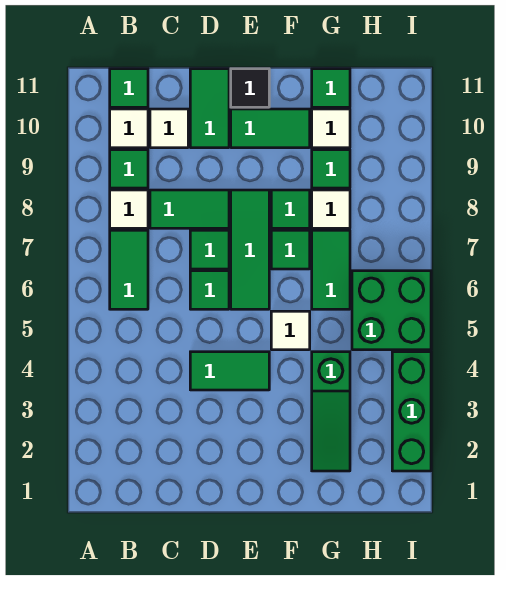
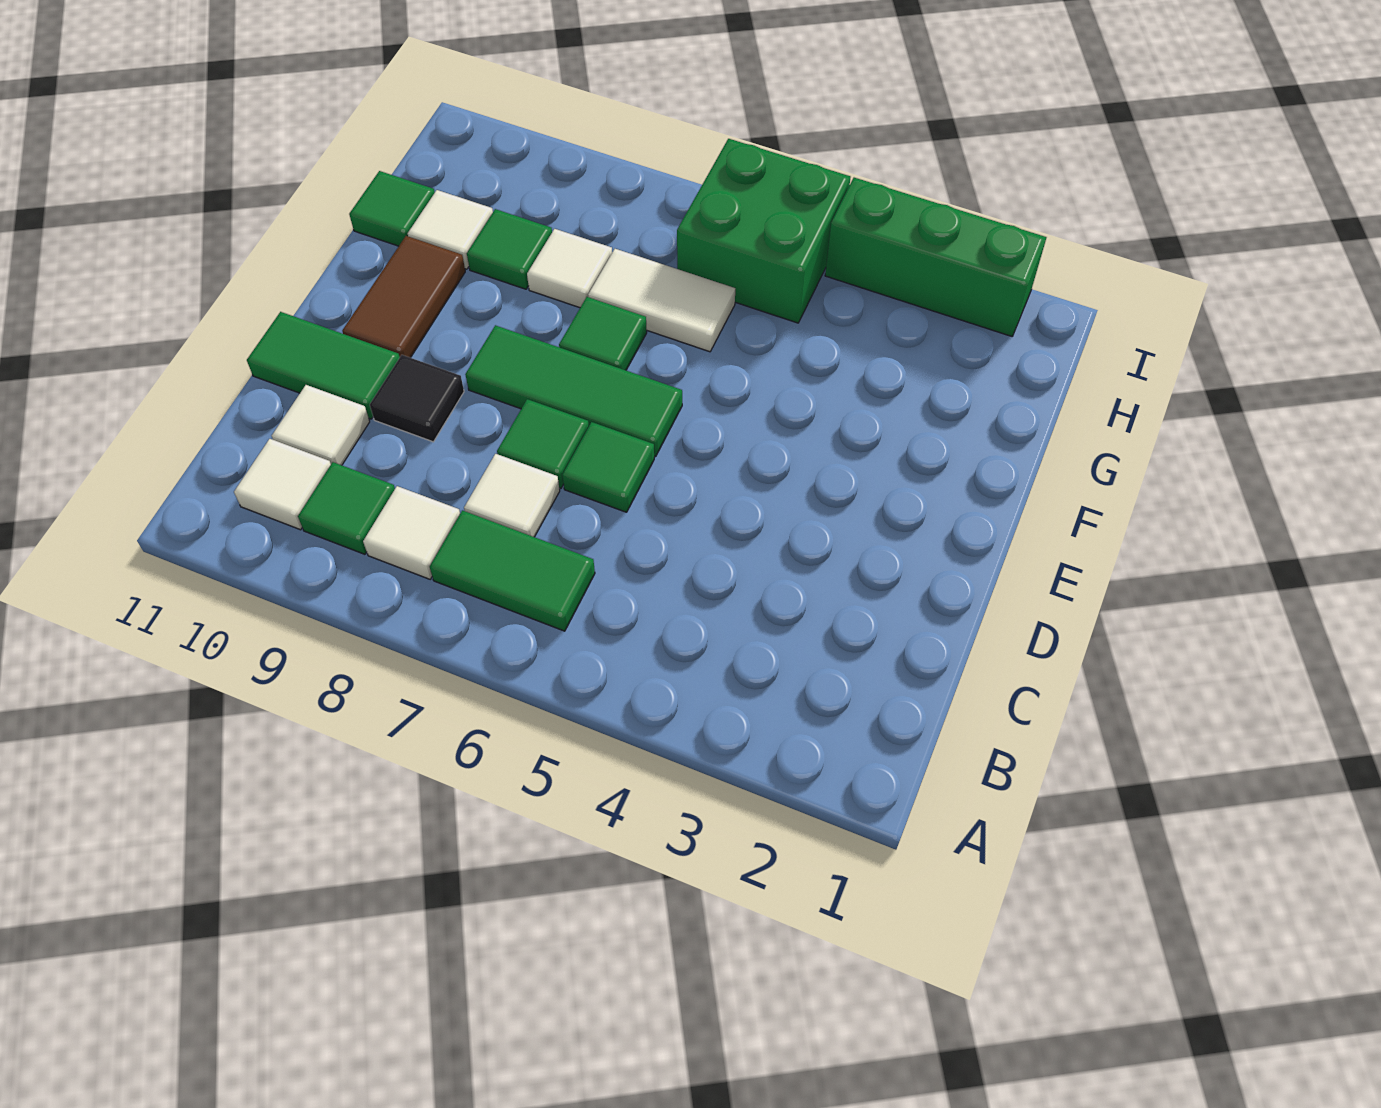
green tile B11 level 1 -> none
green tile C8:D8 level 1 -> none
green tile D4:E4 level 1 -> none
green tile E10:F10 level 1 -> brown tile E10:F10 level 1
black tile E11 level 1 -> black tile D9 level 1
white tile F5 level 1 -> white tile C7 level 1
green tile F8 level 1 -> none
green slope G2:G4 level 1 top 4 -> none
green tile G6:G7 level 1 -> white tile G6:G7 level 1

